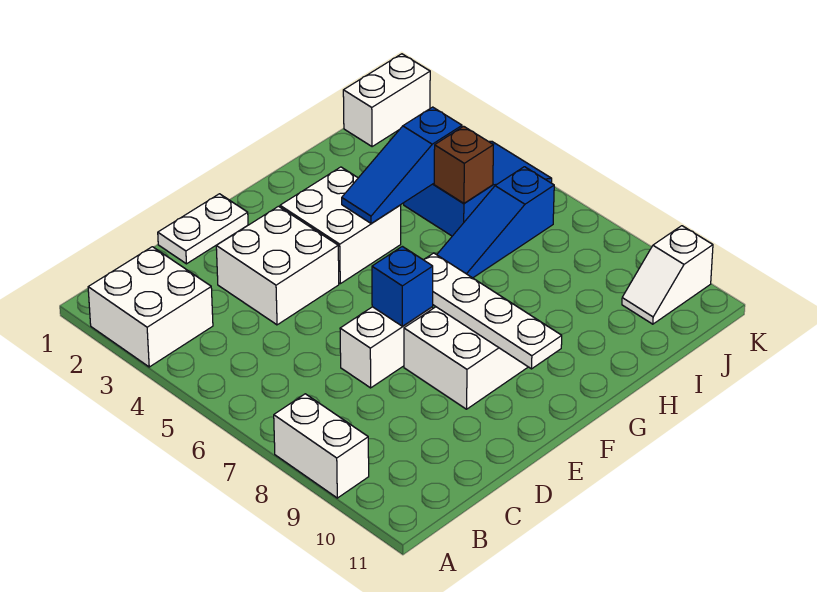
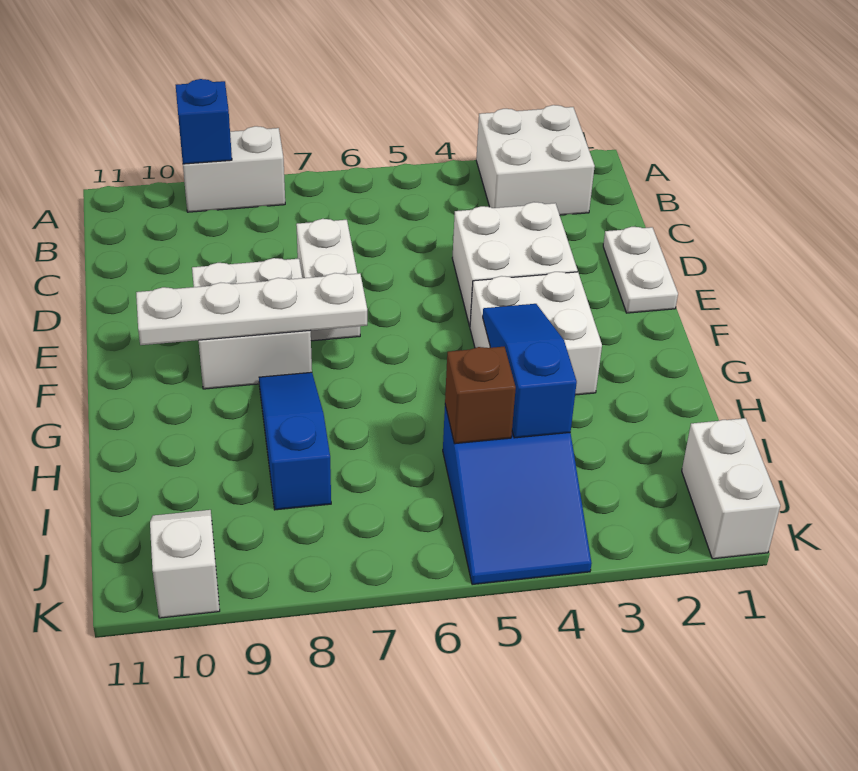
blue brick E7 level 2 -> blue brick A9 level 2
blue slope H6:J6 level 1 top J -> blue slope G8:I8 level 1 top I

